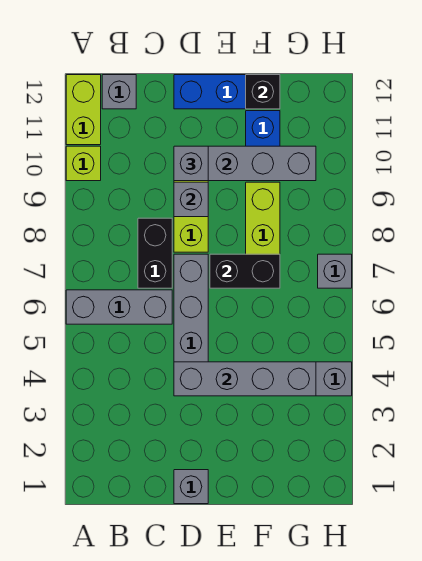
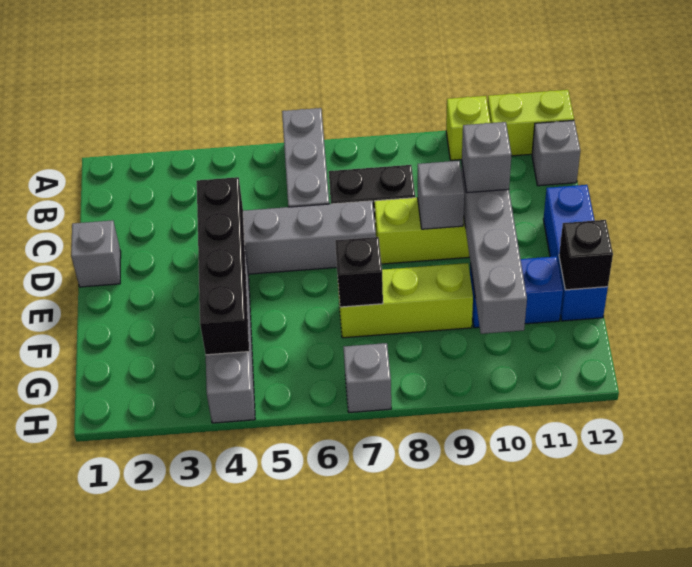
grey brick D4:G4 level 2 -> black brick D4:G4 level 2
black brick E7:F7 level 2 -> black brick F7 level 2

